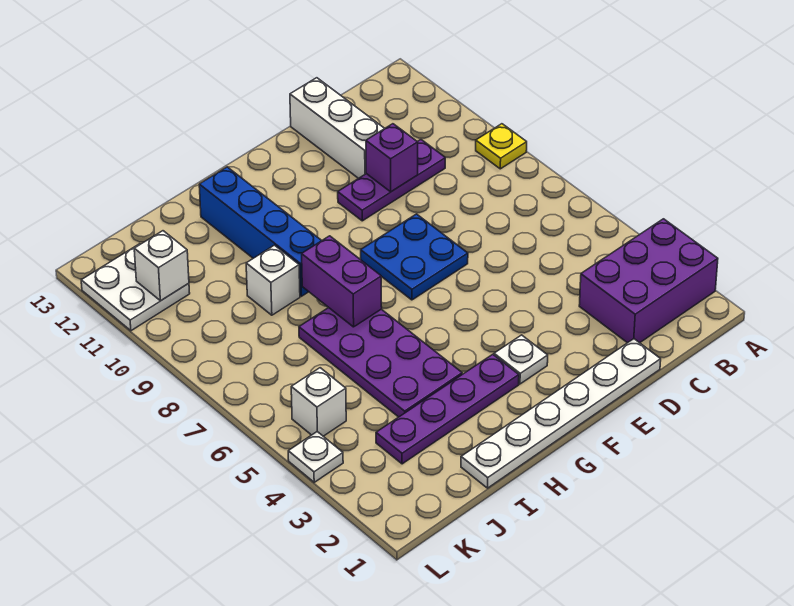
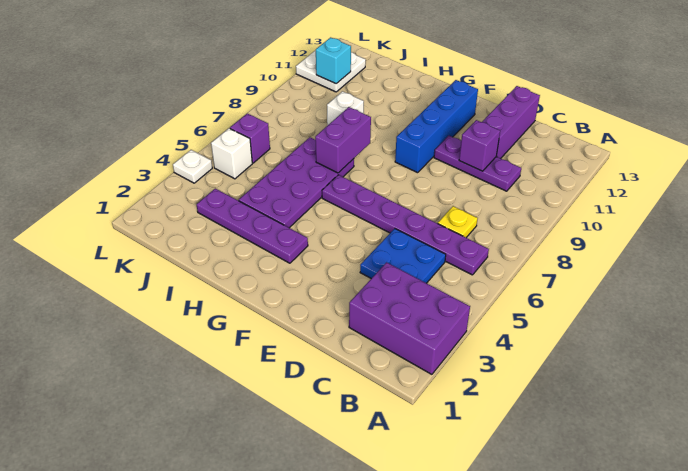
yellow plate A9 level 1 -> yellow plate C7 level 1
none -> purple plate B6:G6 level 1
white plate D1:I1 level 1 -> none
white brick D11:D13 level 1 -> purple brick D11:D13 level 1
blue plate E7:F8 level 1 -> blue plate C4:D5 level 1
white plate F3 level 1 -> none
blue brick H9:H12 level 1 -> blue brick F9:F12 level 1
none -> purple brick K6 level 1
white brick K11 level 2 -> cyan brick K11 level 2

